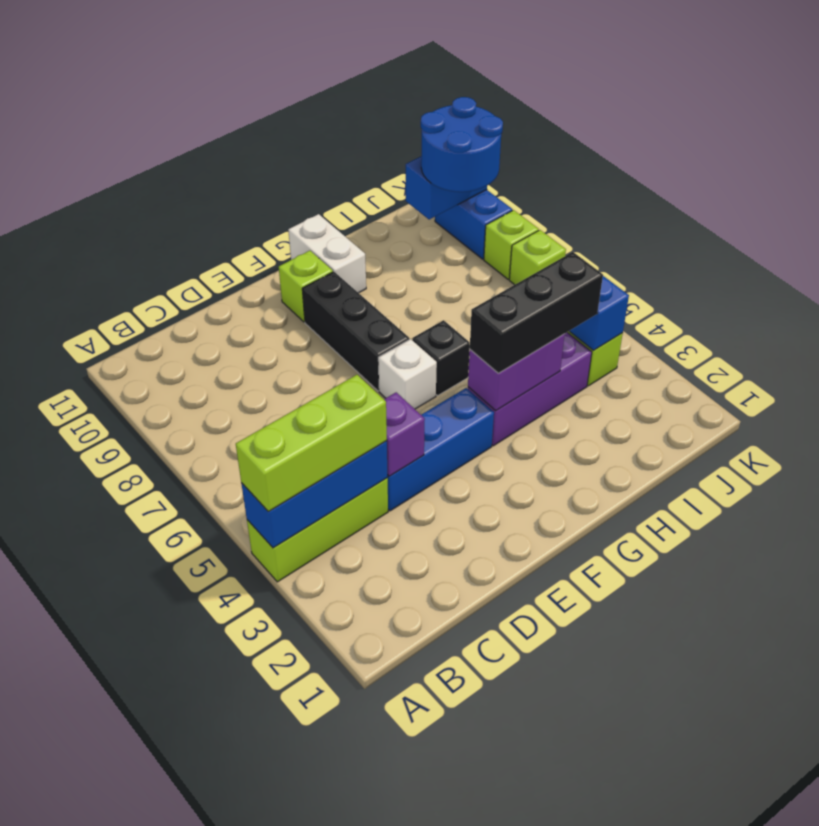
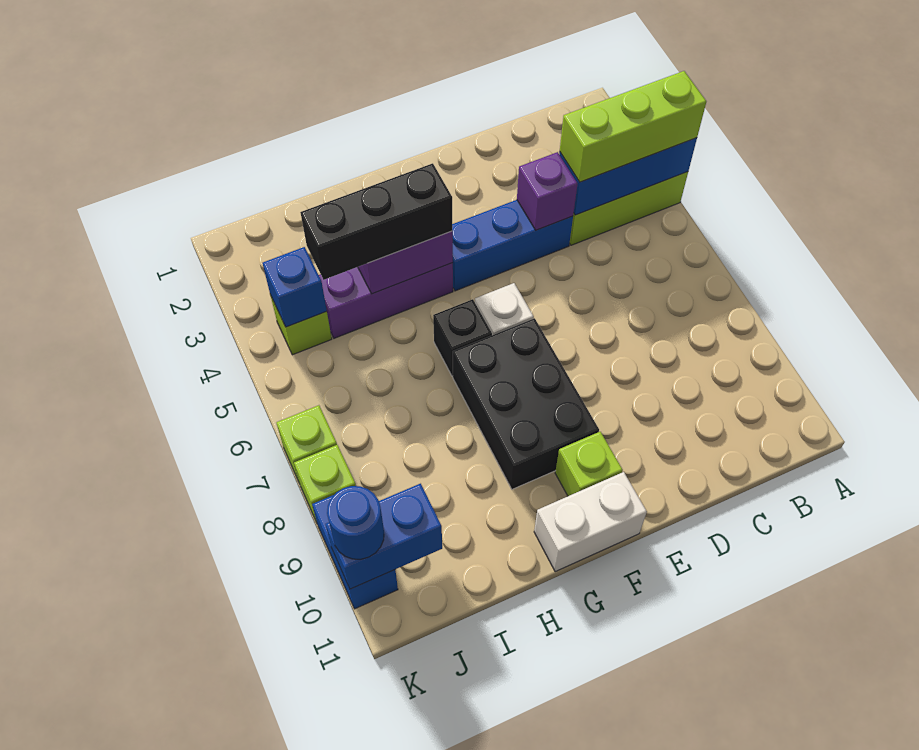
black brick F7:F9 level 1 -> black brick F7:G9 level 1
white brick G10:G11 level 1 -> white brick F11:G11 level 1
blue round brick J9:K10 level 3 -> blue round brick K10 level 3

